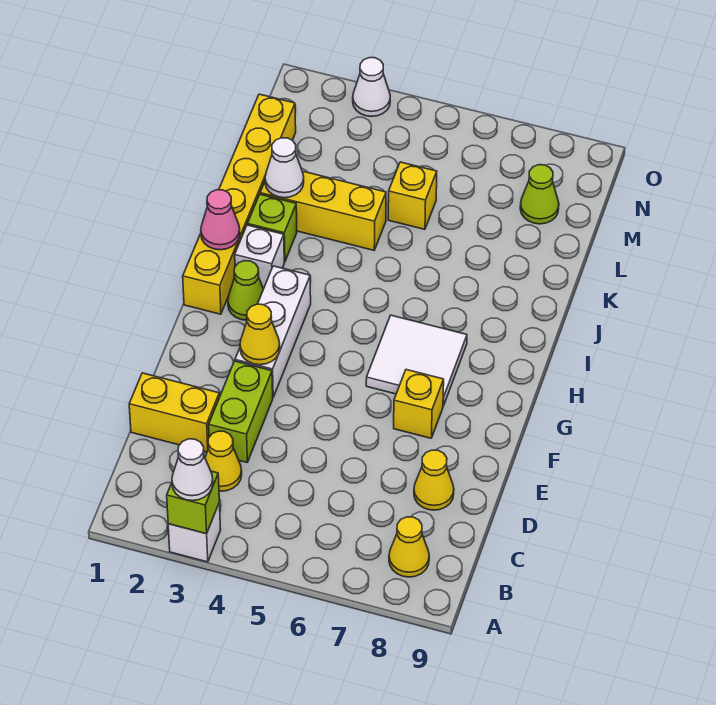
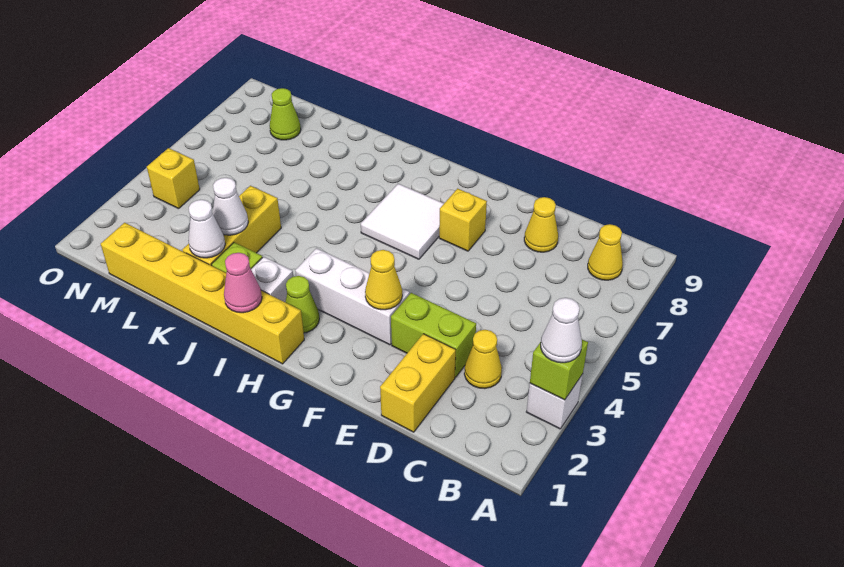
yellow brick L5 level 1 -> yellow brick N4 level 1
white cone O3 level 1 -> white cone K3 level 2

